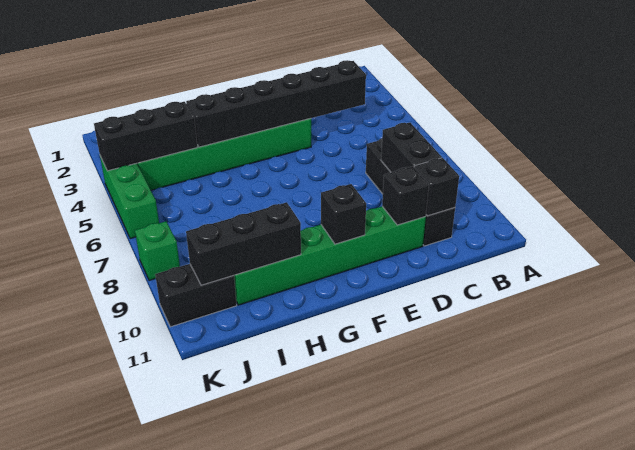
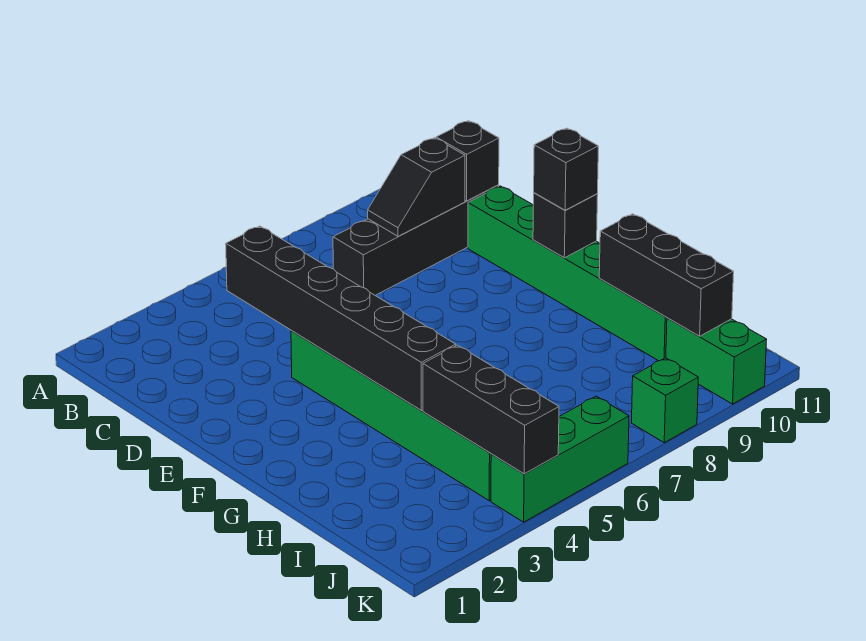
black brick C8:C9 level 2 -> black slope C8:C9 level 2 top 9
black brick D10 level 2 -> black brick F10 level 3
black brick J10:K10 level 1 -> green brick J10:K10 level 1

